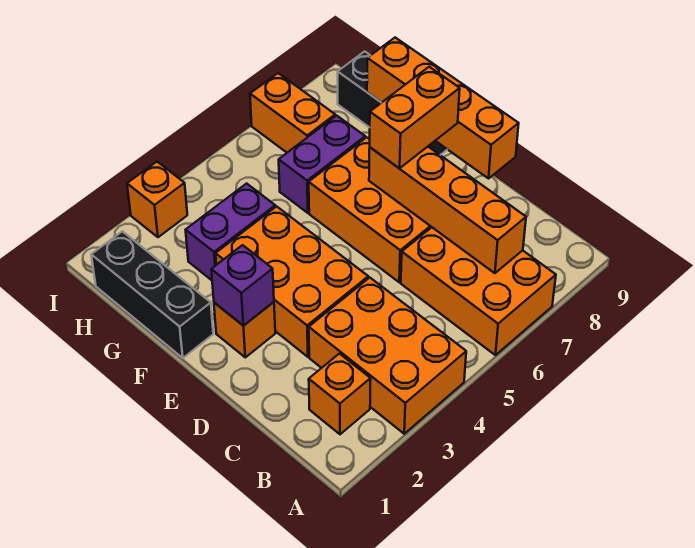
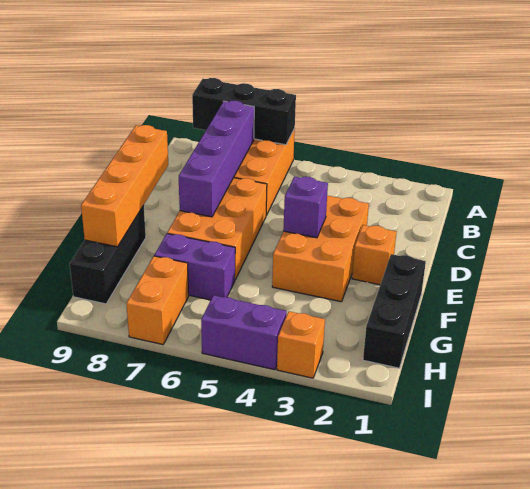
orange brick A3:C4 level 1 -> none
none -> black brick A6:A8 level 2
orange brick B2 level 1 -> none
orange brick B7:E7 level 2 -> purple brick B7:E7 level 2
purple brick E2 level 2 -> purple brick E4 level 2
orange brick E7:E8 level 3 -> none
purple brick G3:G4 level 1 -> purple brick I4:I5 level 1

